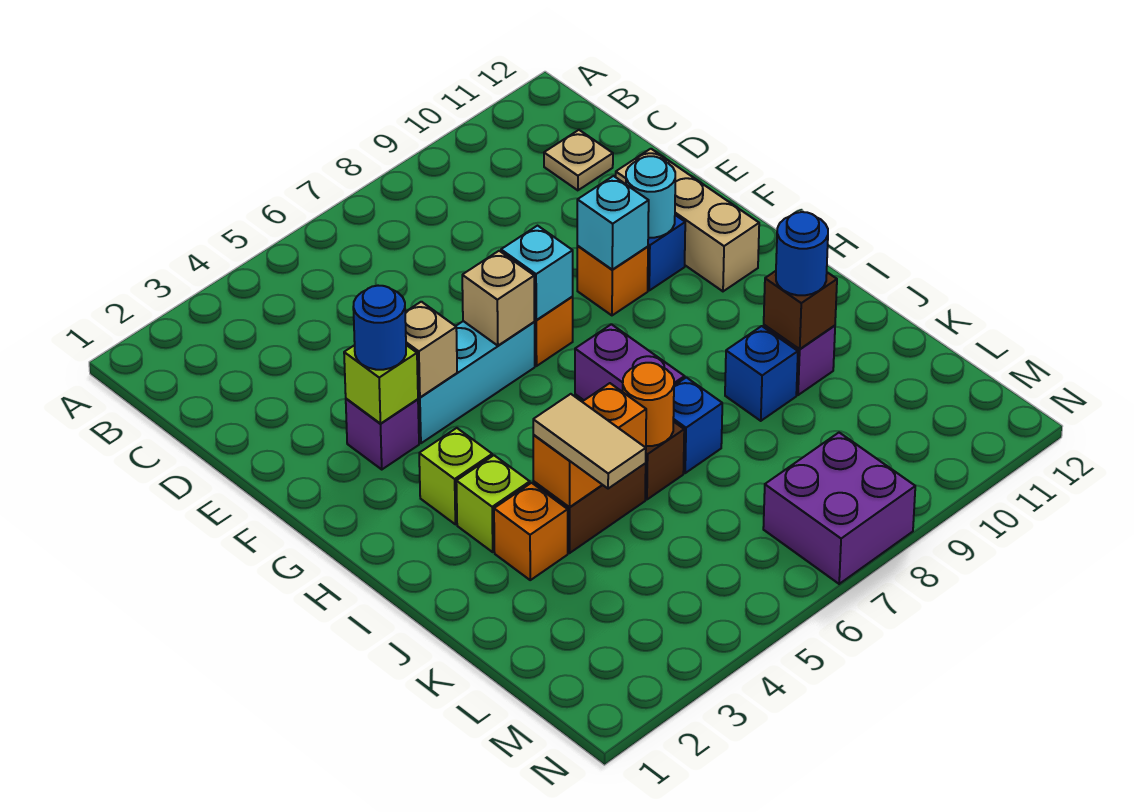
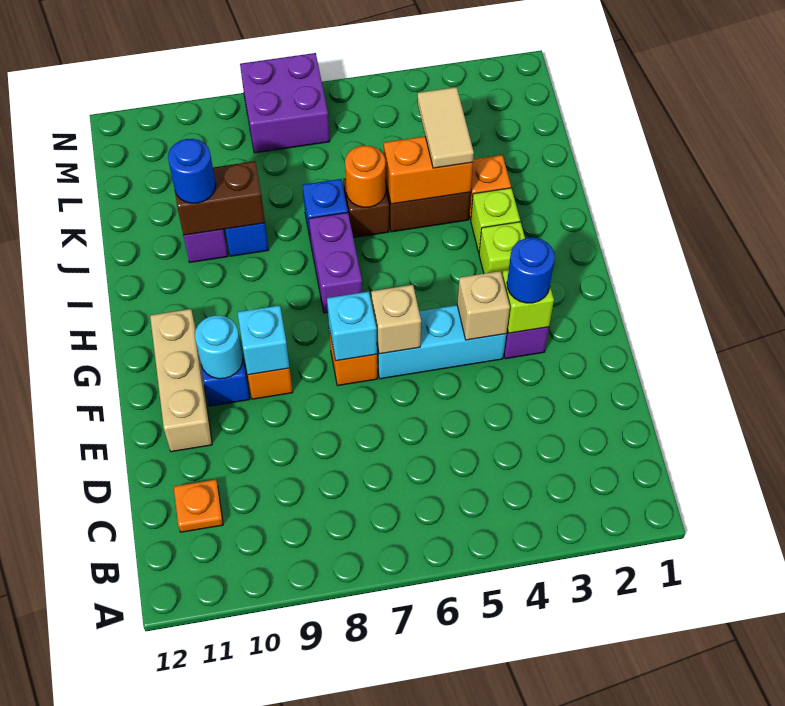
tan plate C11 level 1 -> orange plate C11 level 1
brown brick J10 level 2 -> brown brick J9:J10 level 2

